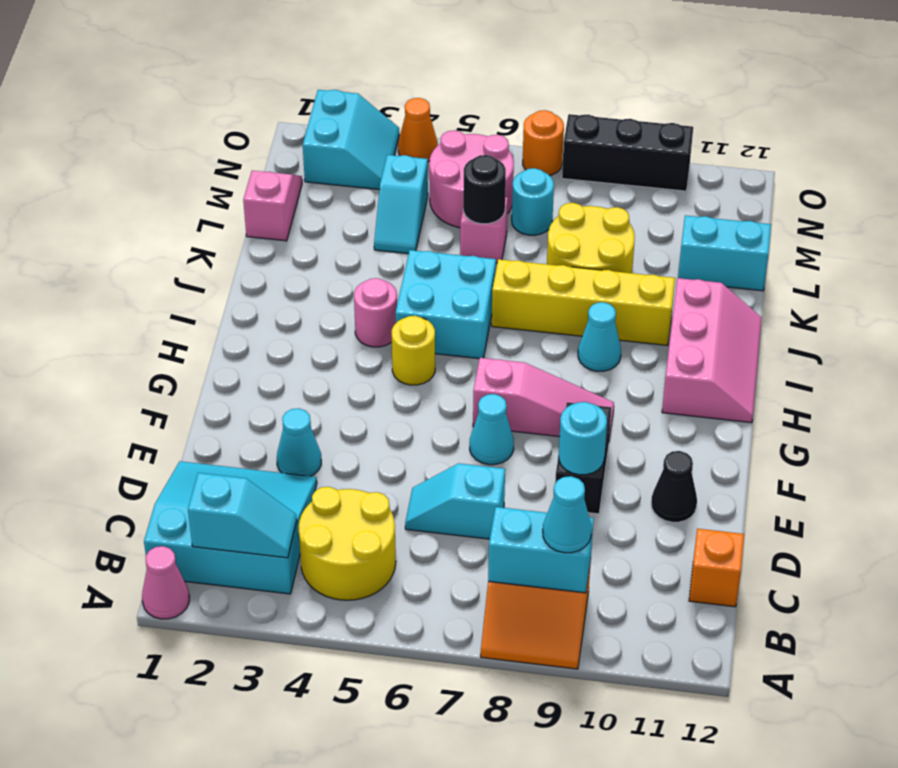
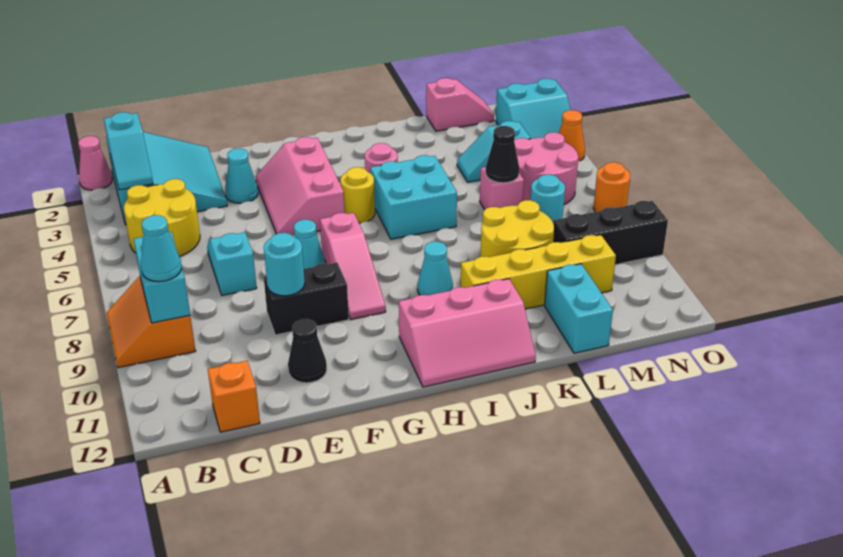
none -> pink slope F3:G5 level 1 top G
yellow brick J7:J10 level 1 -> yellow brick J10:M10 level 1
black round brick L6 level 2 -> black cone L6 level 2
black brick O8:O10 level 1 -> black brick M9:O9 level 1

